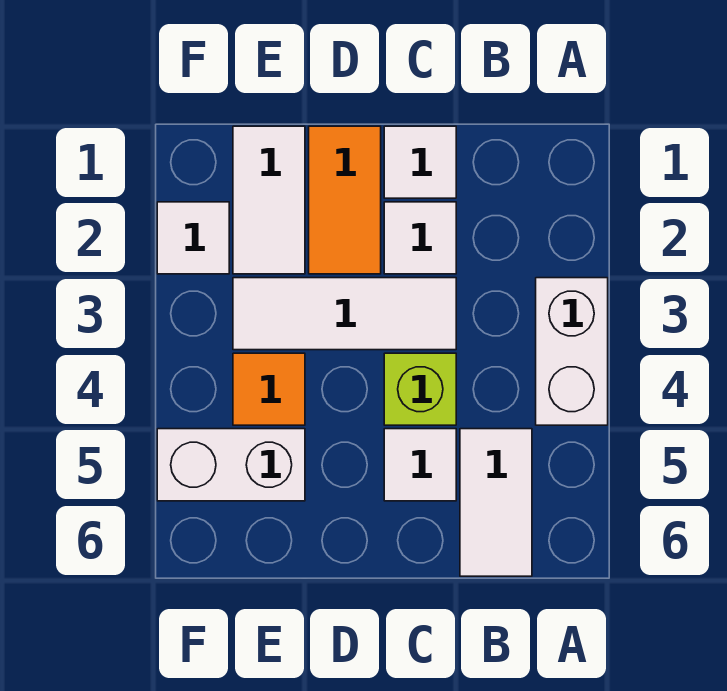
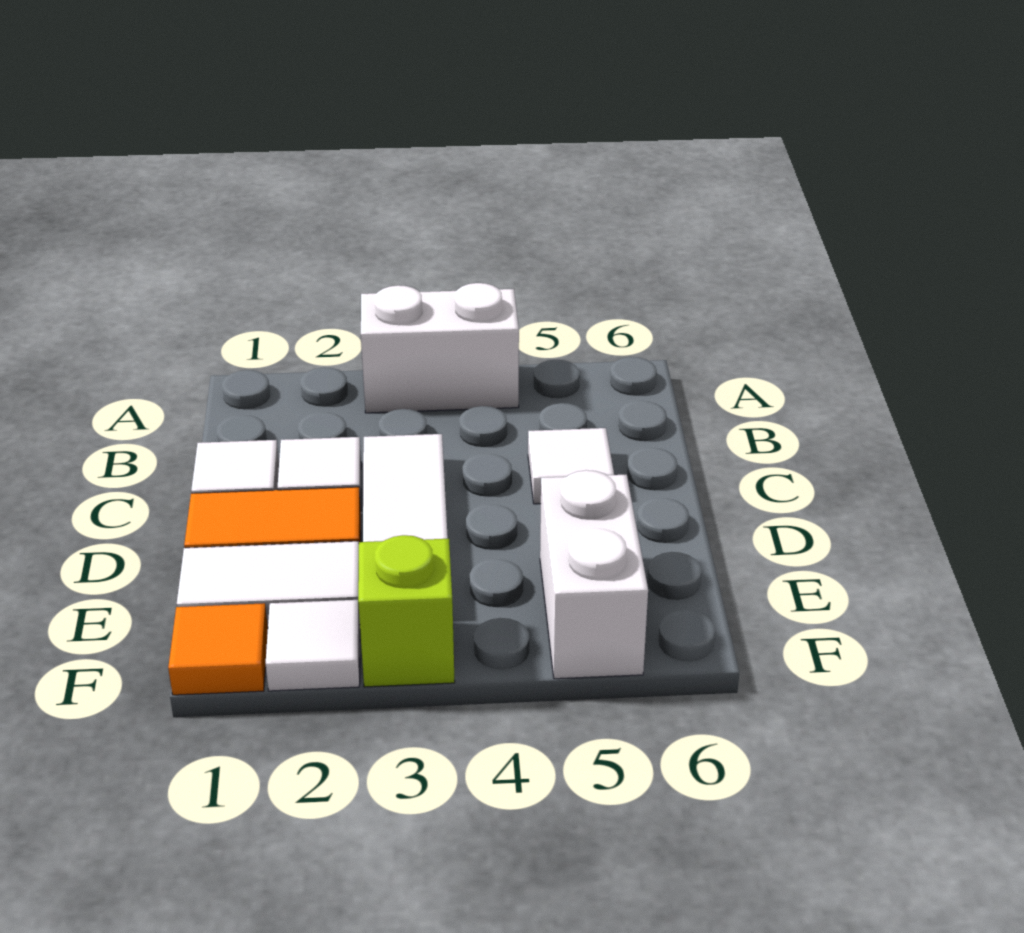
white tile B5:B6 level 1 -> none
lime brick C4 level 1 -> lime brick F3 level 1
orange tile E4 level 1 -> orange tile F1 level 1

